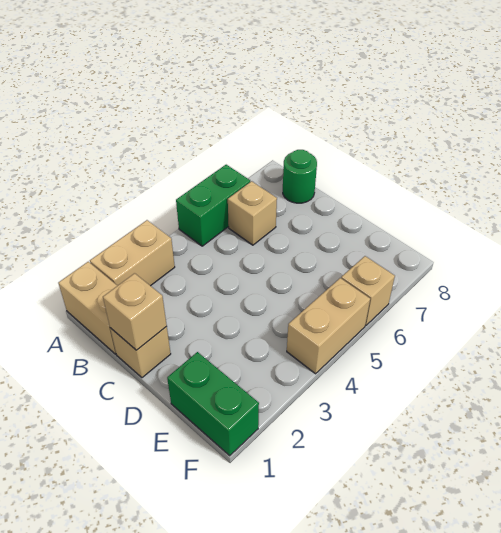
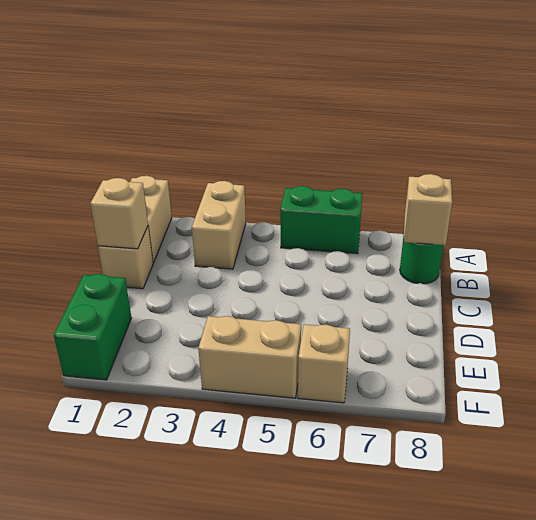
tan brick A2:A3 level 1 -> tan brick A3:B3 level 1
tan brick B6 level 1 -> tan brick B8 level 2

